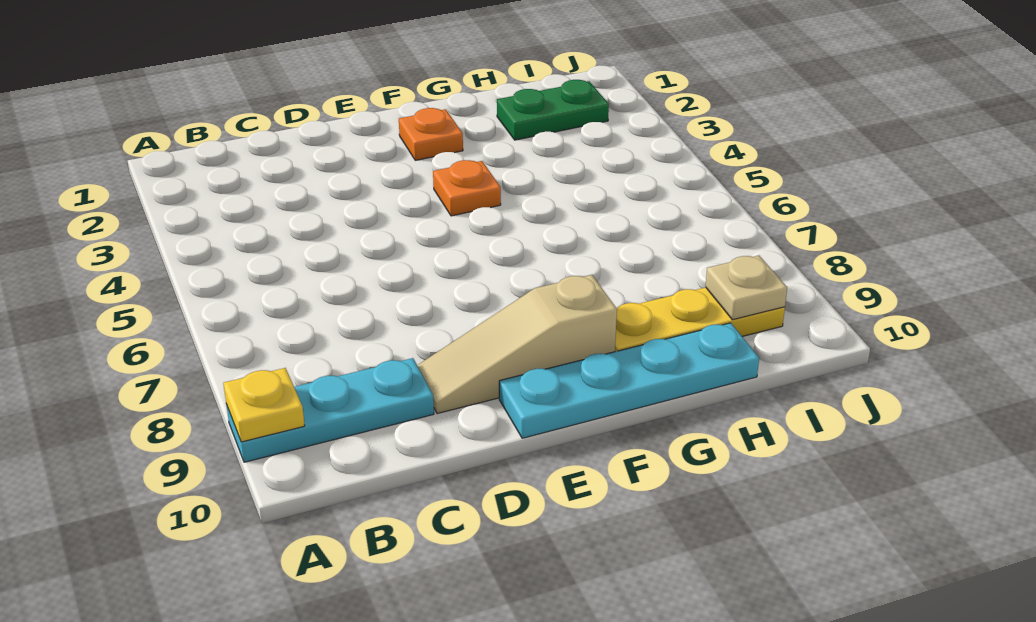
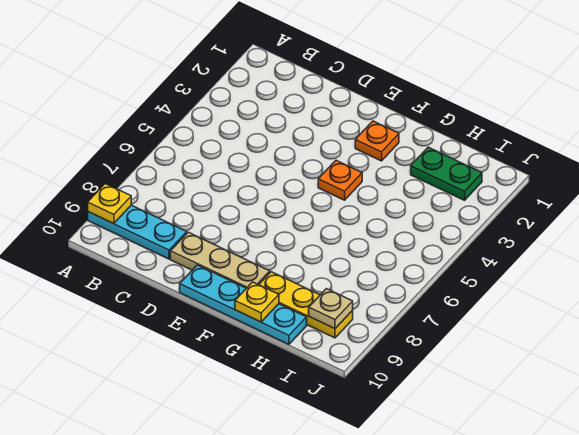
tan slope D9:F9 level 1 top F -> tan plate D9:F9 level 1
none -> yellow plate G10 level 2

